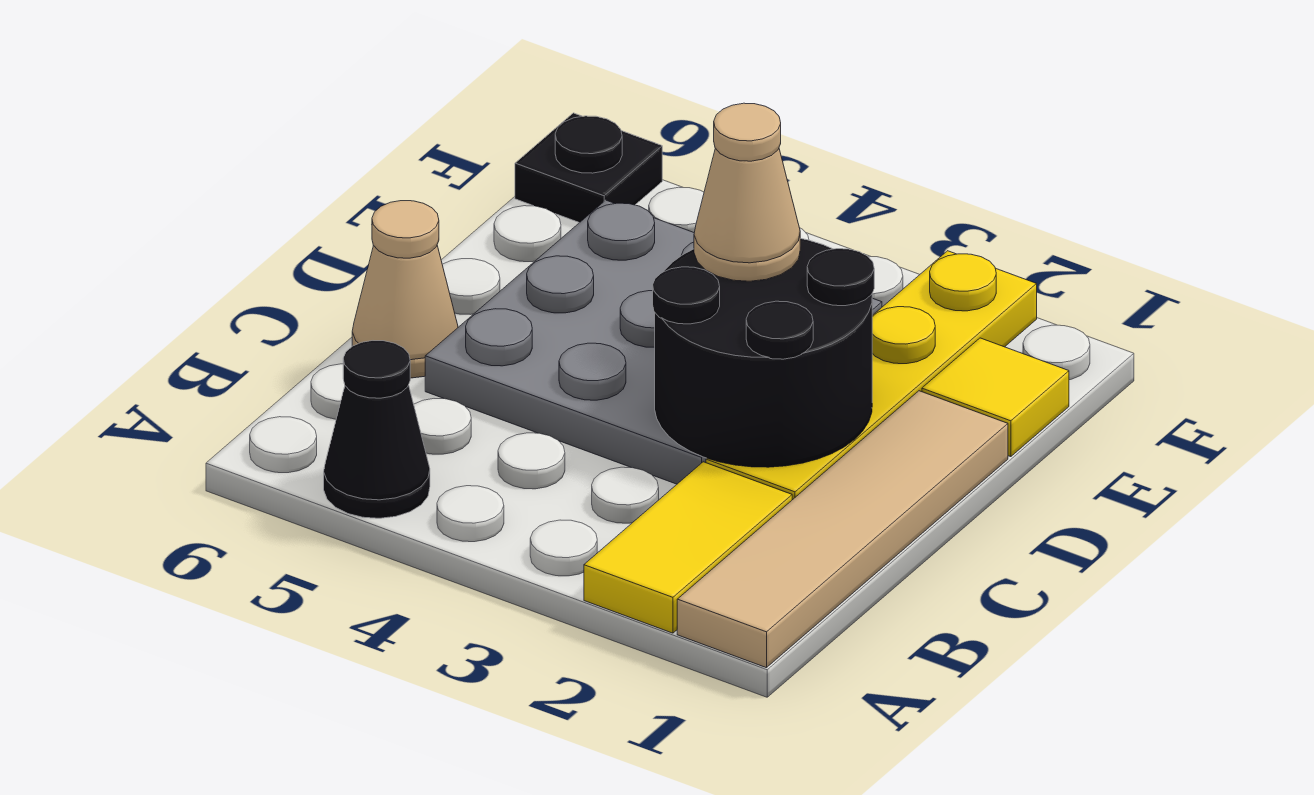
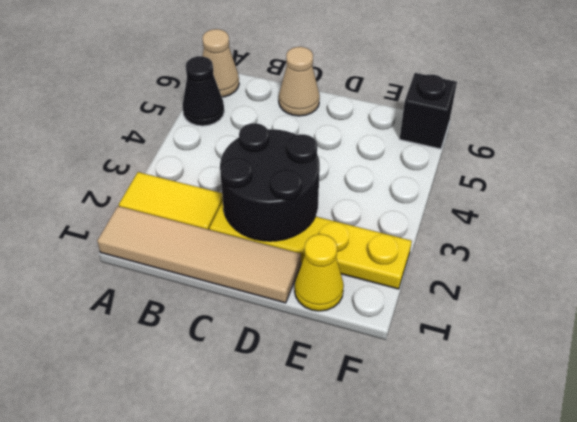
grey plate C3:E5 level 1 -> none
tan cone D3 level 3 -> tan cone A6 level 1
yellow tile E1 level 1 -> yellow cone E1 level 1
black plate F6 level 1 -> black brick F6 level 1

